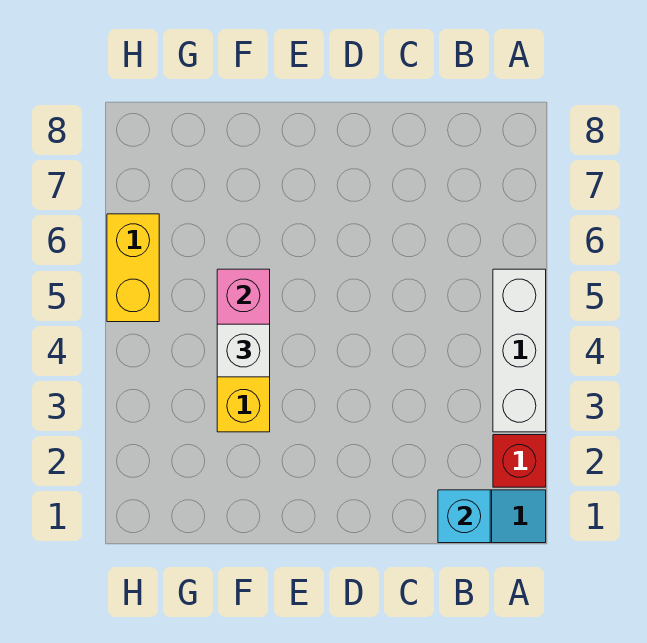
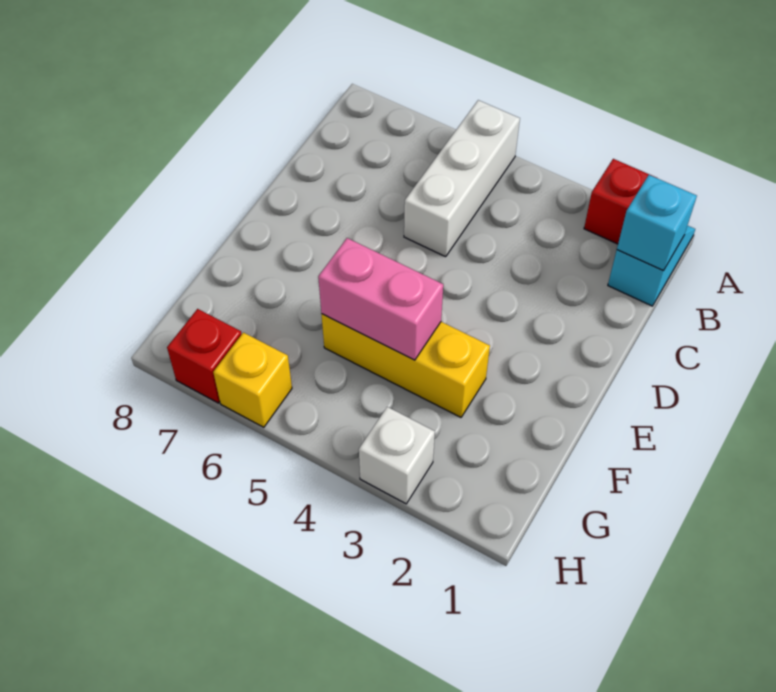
white brick A3:A5 level 1 -> white brick A5:C5 level 1
white brick F4 level 3 -> white brick H3 level 1
yellow brick H5:H6 level 1 -> yellow brick H6 level 1
none -> red brick H7 level 1

